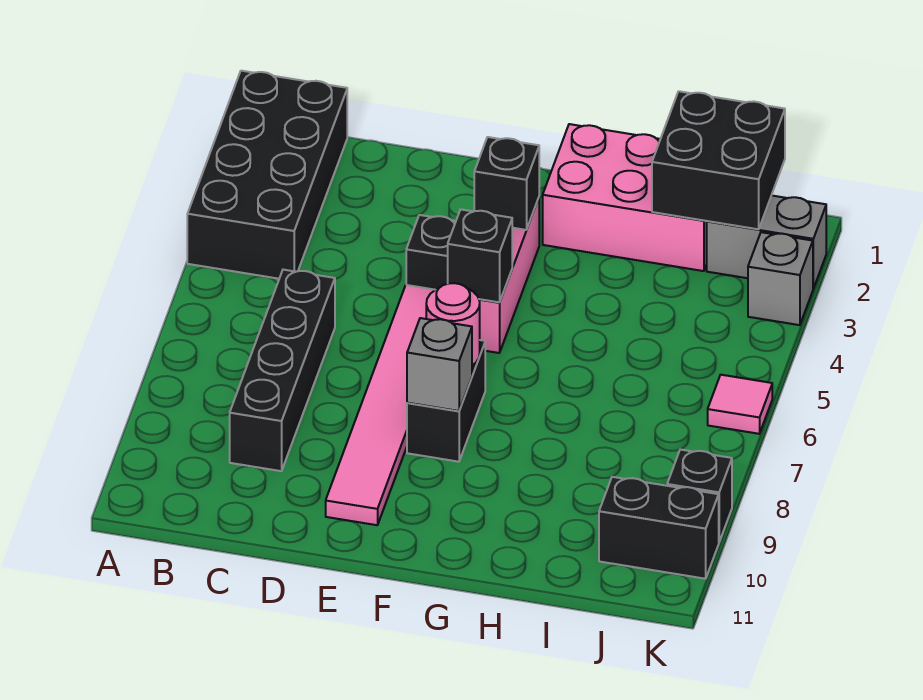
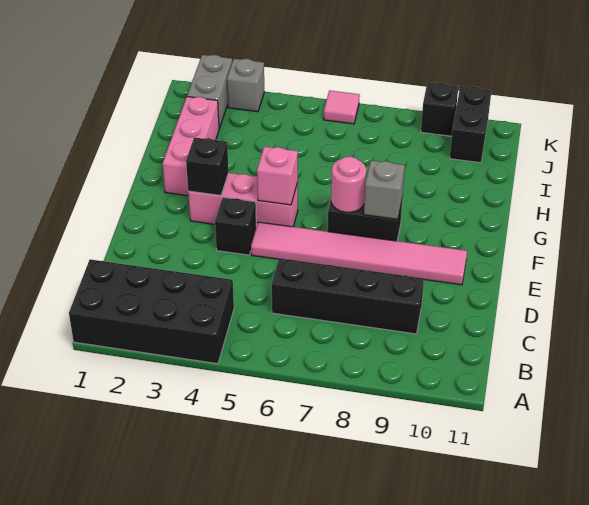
black brick F5 level 2 -> pink brick F5 level 2
pink brick G1:I2 level 1 -> pink brick G2:I2 level 1
black brick I1:J2 level 2 -> none

